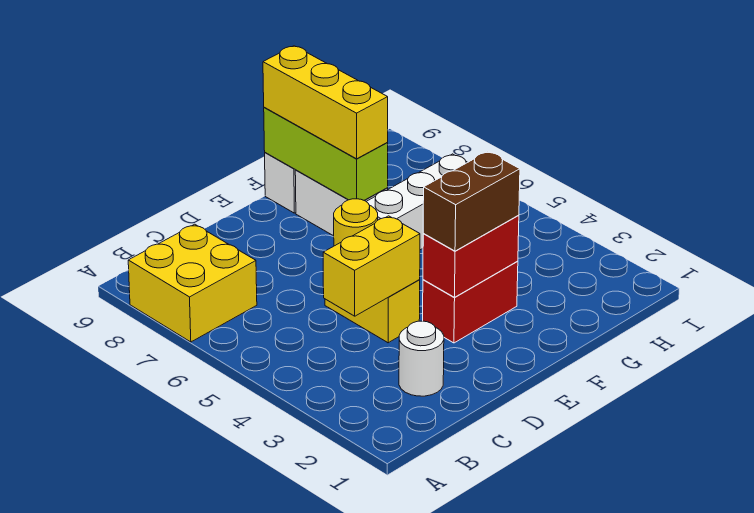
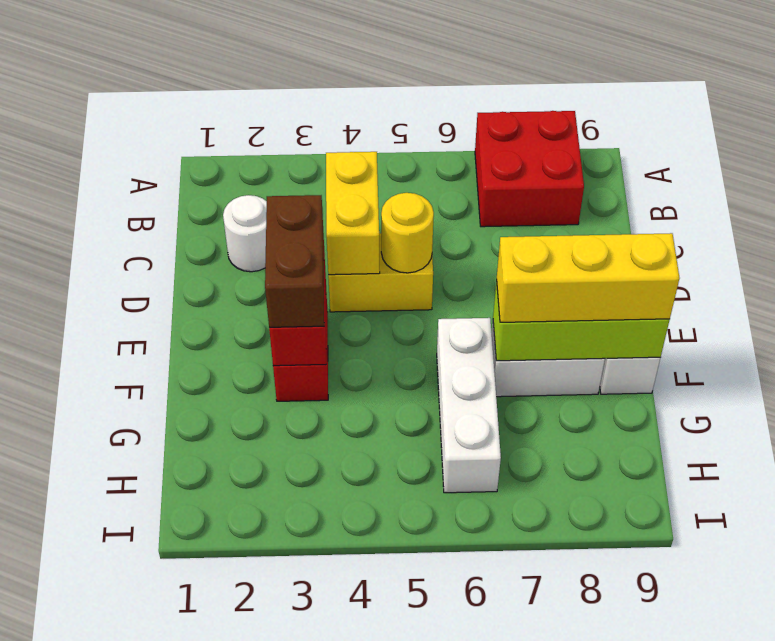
yellow brick A7:B8 level 1 -> red brick A7:B8 level 1

